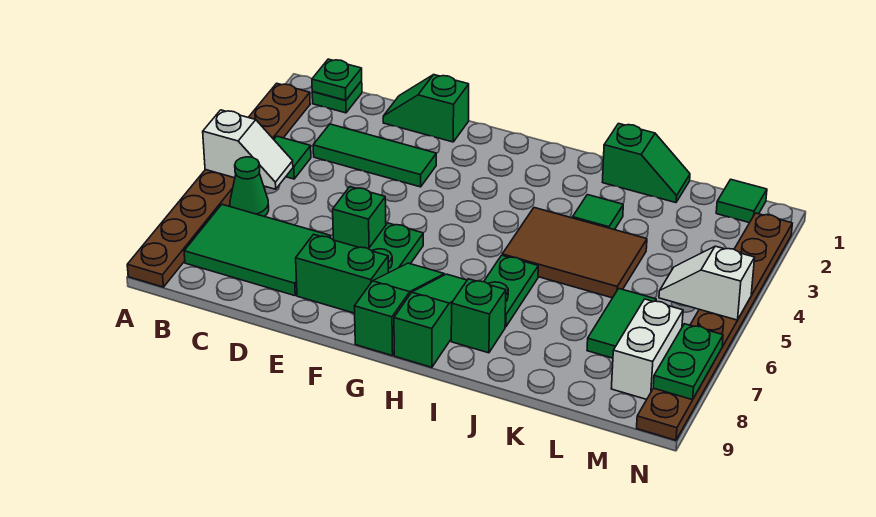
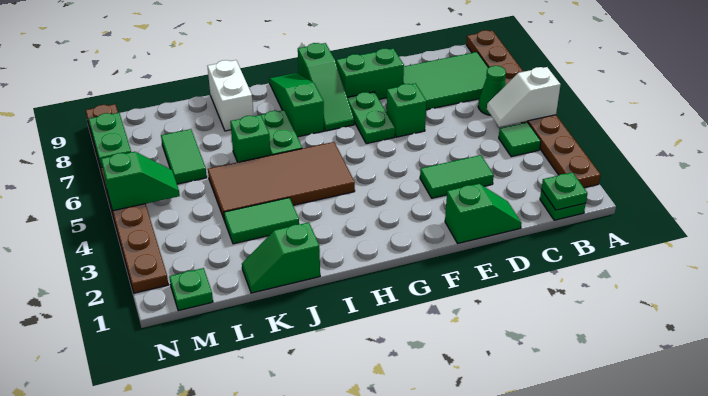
green tile C3:E3 level 1 -> green tile D3:E3 level 1
green slope H7:H9 level 1 top 9 -> green slope H7:H9 level 1 top 7
brown tile I4:K5 level 1 -> brown tile H4:K5 level 1
green brick I8 level 1 -> green brick J6 level 1
green tile J3 level 1 -> green tile J3:K3 level 1
green tile M1 level 1 -> green plate M1 level 1
white slope M5:N5 level 2 top N -> green slope M5:N5 level 2 top N
white brick M7:M8 level 1 -> white brick J8:J9 level 1

